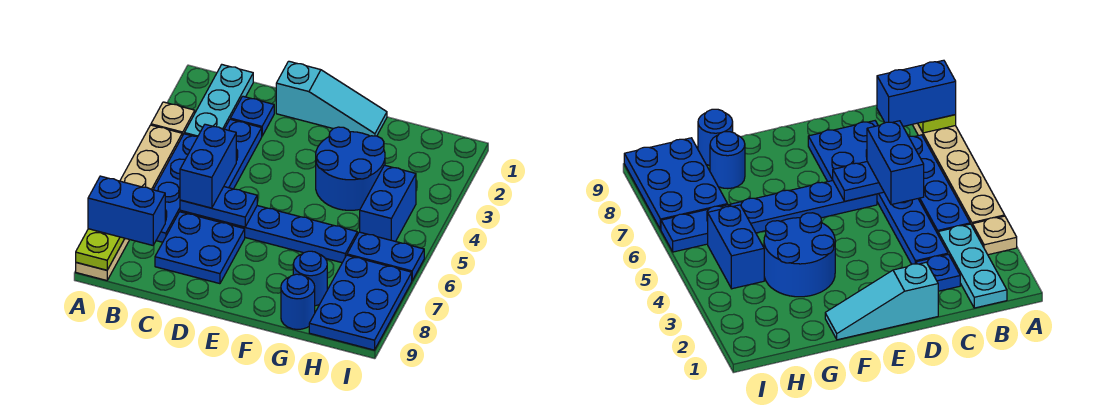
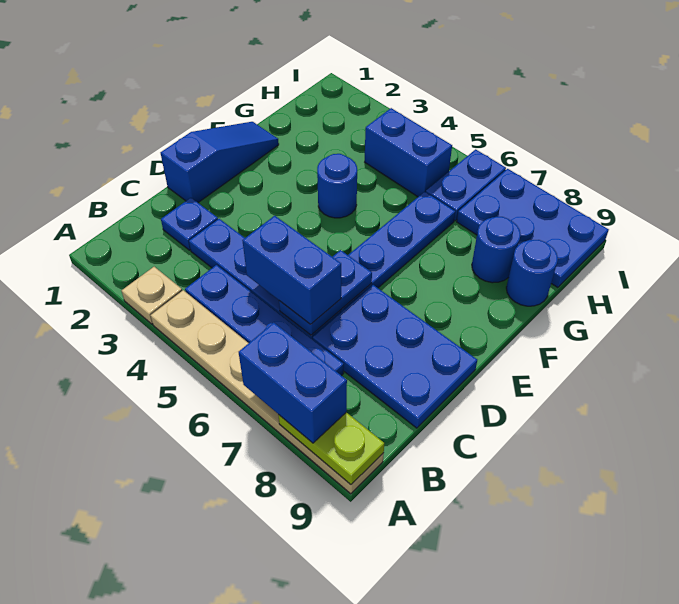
blue brick A8:B8 level 3 -> blue brick A7:A8 level 3
cyan plate B1:B3 level 1 -> none
blue plate C7:D8 level 1 -> blue plate C7:D9 level 1
cyan slope D1:F1 level 1 top D -> blue slope D1:F1 level 1 top D
blue round brick F3:G4 level 1 -> blue round brick F4 level 1

